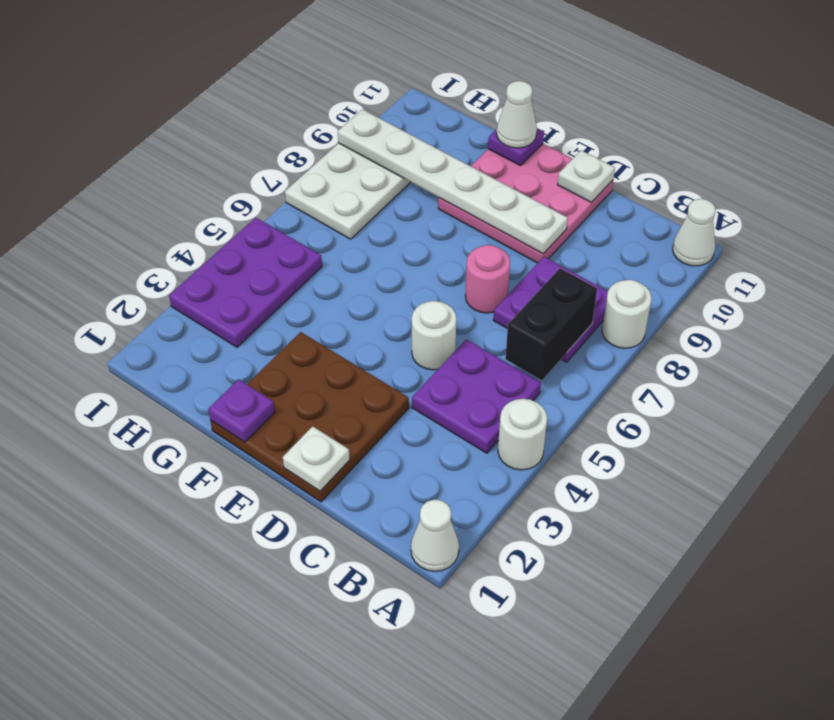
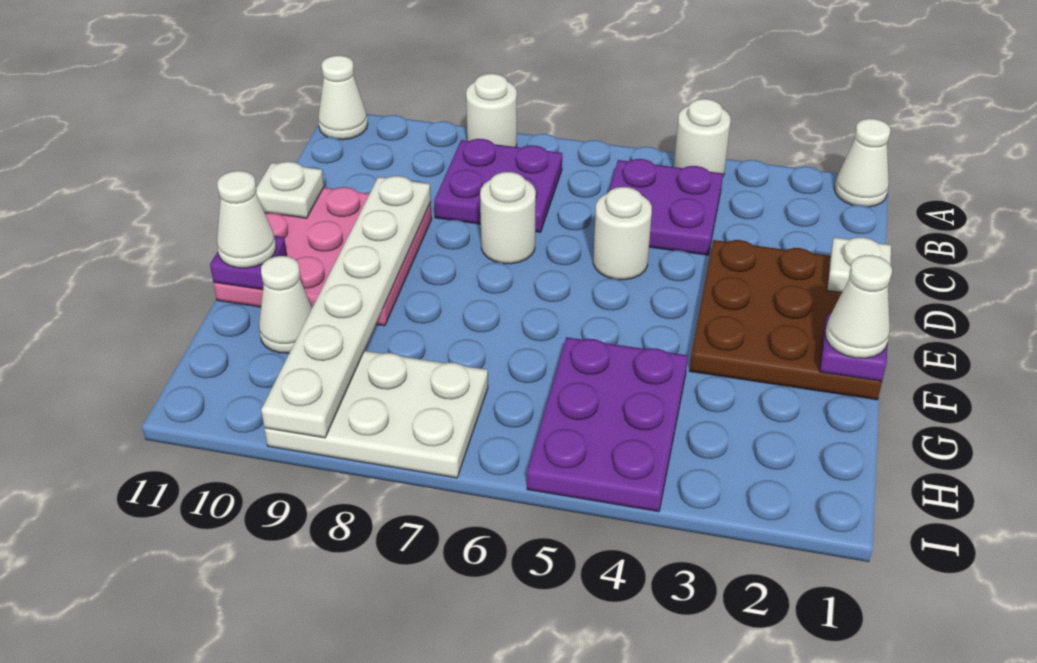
black brick B6:B7 level 2 -> none
pink round brick D7 level 1 -> white round brick D7 level 1
none -> white cone F1 level 3
none -> white cone G10 level 1
purple plate H3:I5 level 1 -> purple plate G4:I5 level 1

